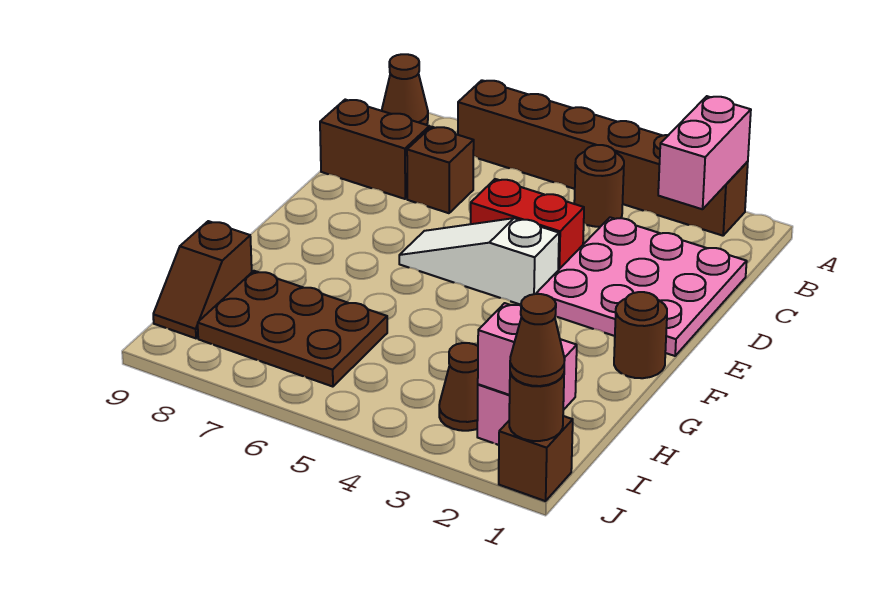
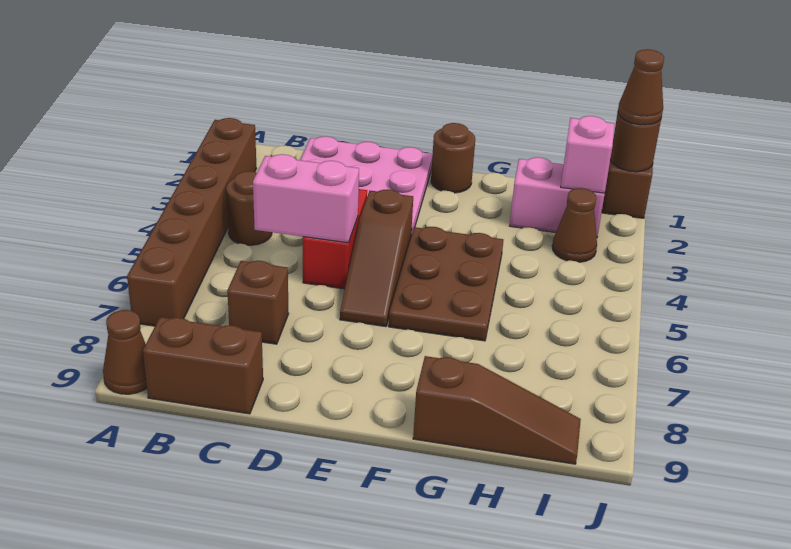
pink brick A2:B2 level 2 -> pink brick C5:D5 level 2
brown brick C8:C9 level 1 -> brown brick B9:C9 level 1
white slope E4:E6 level 1 top 4 -> brown slope E4:E6 level 1 top 4
brown plate H6:I8 level 1 -> brown plate F4:G6 level 1
brown slope H9:I9 level 1 top H -> brown slope G9:I9 level 1 top G

